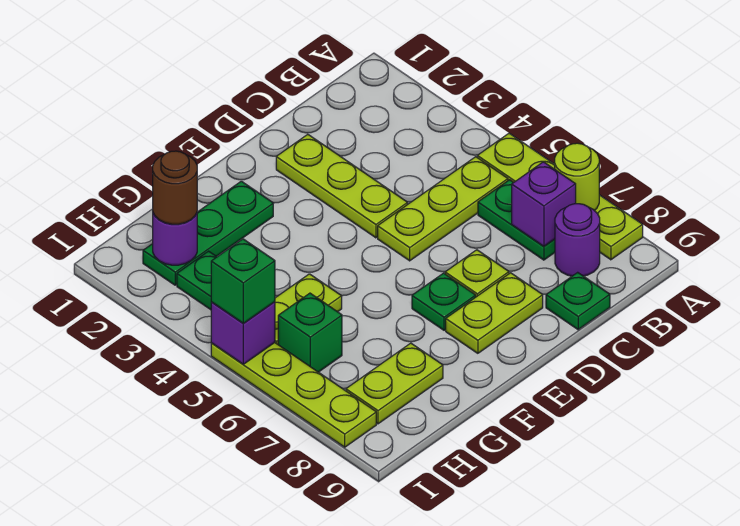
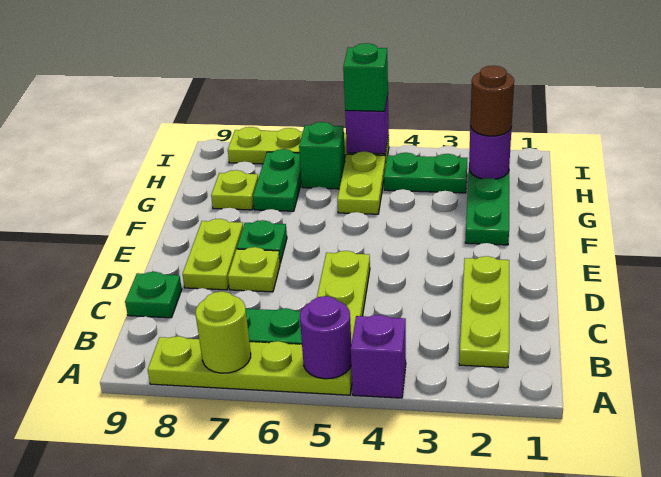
purple brick B7 level 2 -> purple brick A4 level 1
purple round brick B8 level 1 -> purple round brick A5 level 2
lime plate D2:D4 level 1 -> lime plate B2:D2 level 1
none -> green plate G7:H7 level 1
lime plate G8:H8 level 1 -> lime plate G8 level 1

